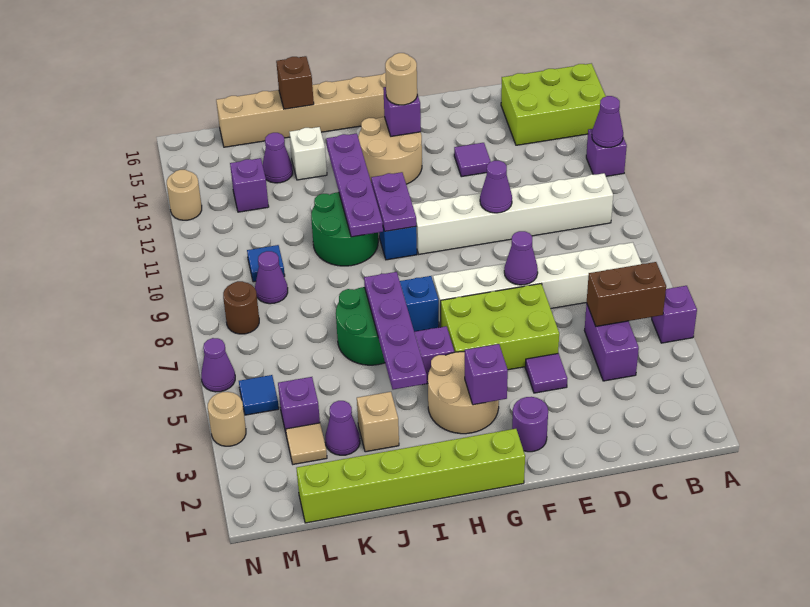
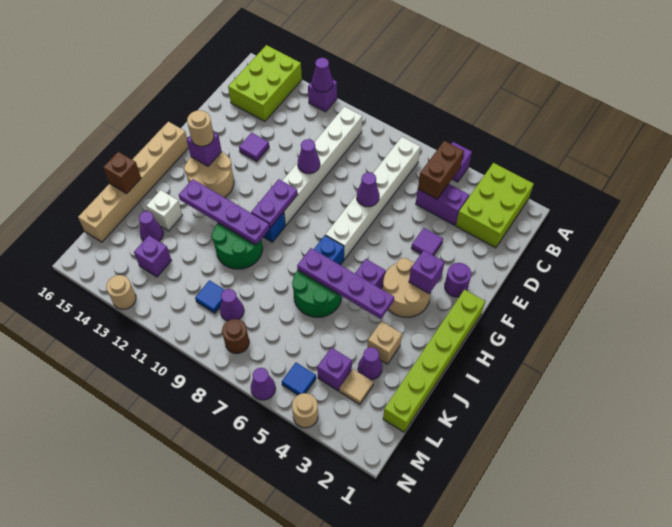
lime brick E5:G6 level 1 -> lime brick A2:C3 level 1
purple plate H10:H11 level 2 -> purple plate G10:H10 level 2

